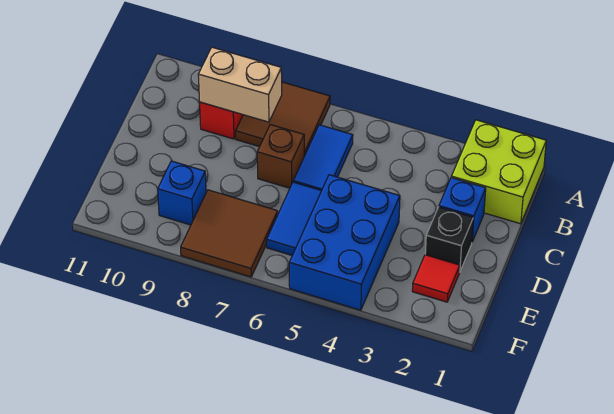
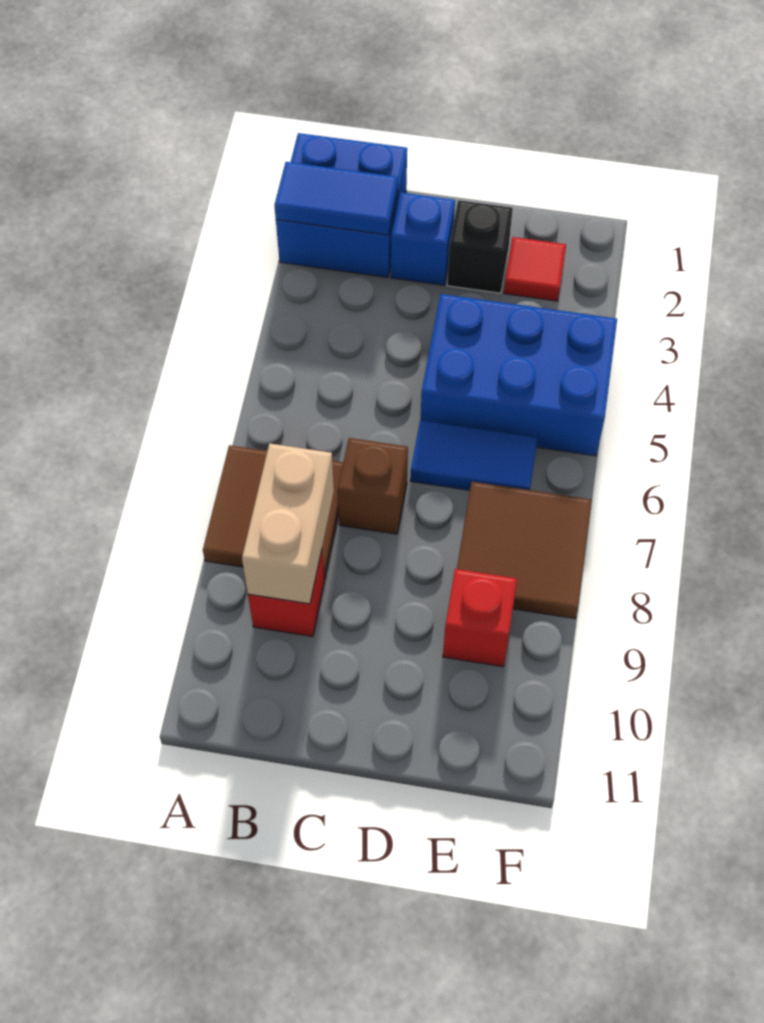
lime brick A1:B2 level 1 -> blue brick A1:B2 level 1
blue tile B6:C6 level 1 -> blue tile A2:B2 level 2
blue brick E9 level 1 -> red brick E9 level 1

